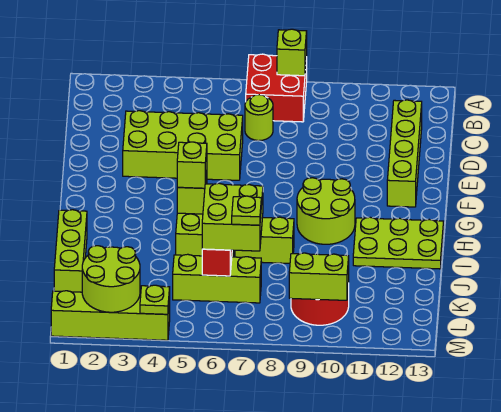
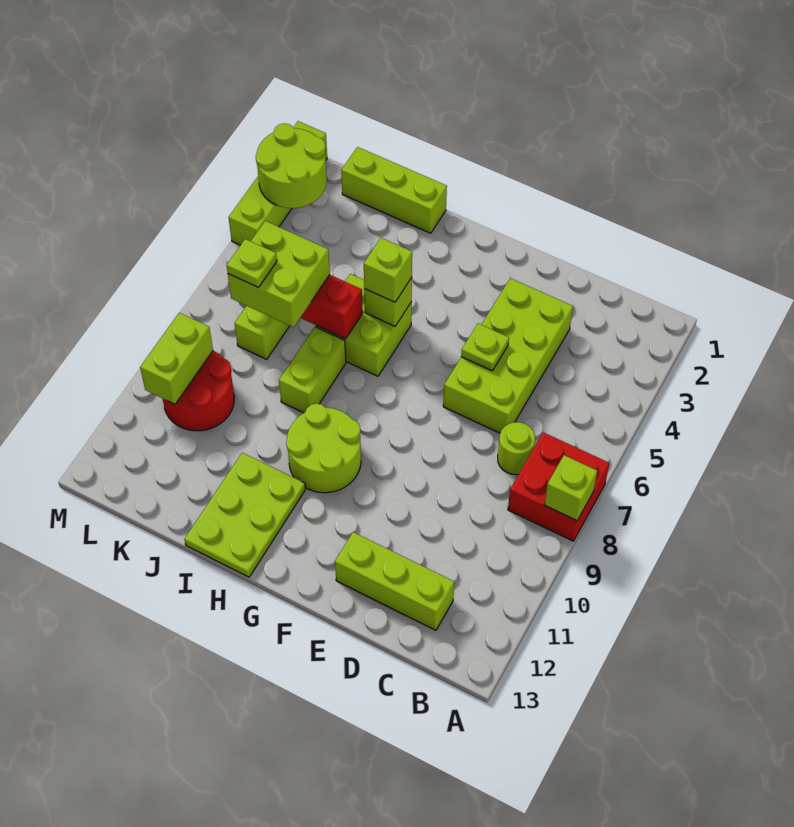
lime brick C12:F12 level 1 -> lime brick C12:E12 level 1
lime plate M4 level 2 -> lime plate E5 level 2

